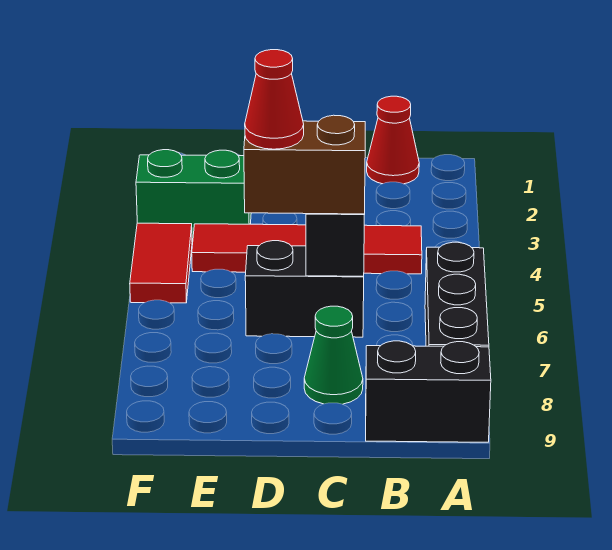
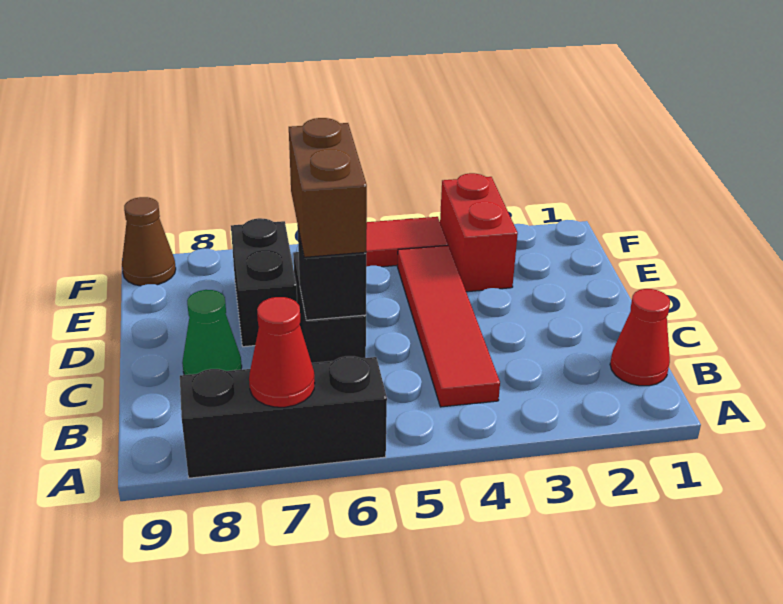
black brick A9:B9 level 1 -> black brick D7:E7 level 1
red cone D6 level 4 -> red cone A7 level 2
green brick E3:F3 level 1 -> red brick E3:F3 level 1
none -> brown cone F9 level 1

